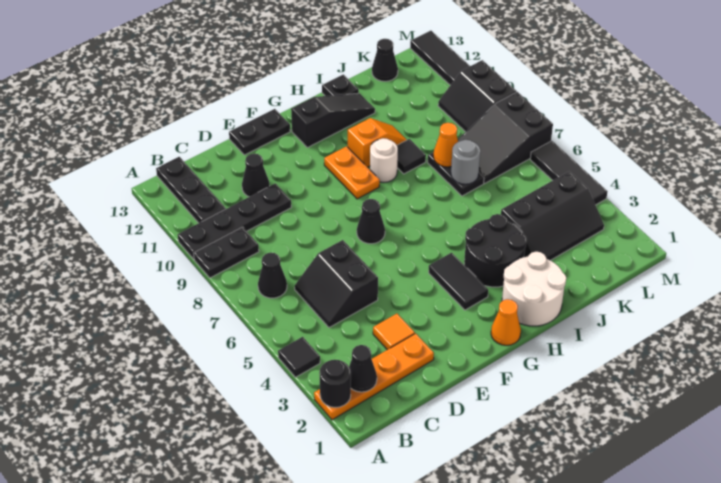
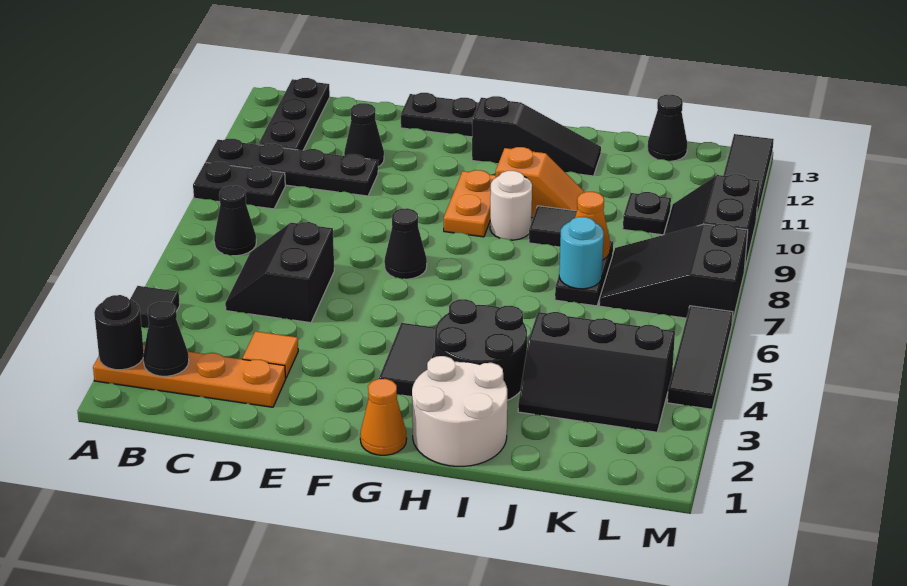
black plate I13 level 1 -> black plate K10 level 1
grey round brick J7 level 2 -> cyan round brick J7 level 2

